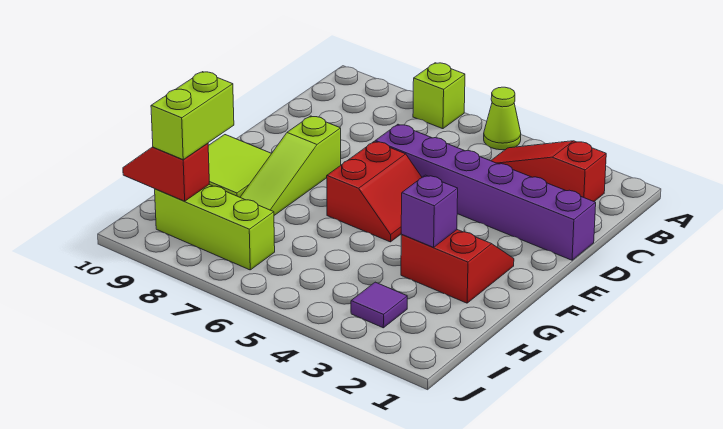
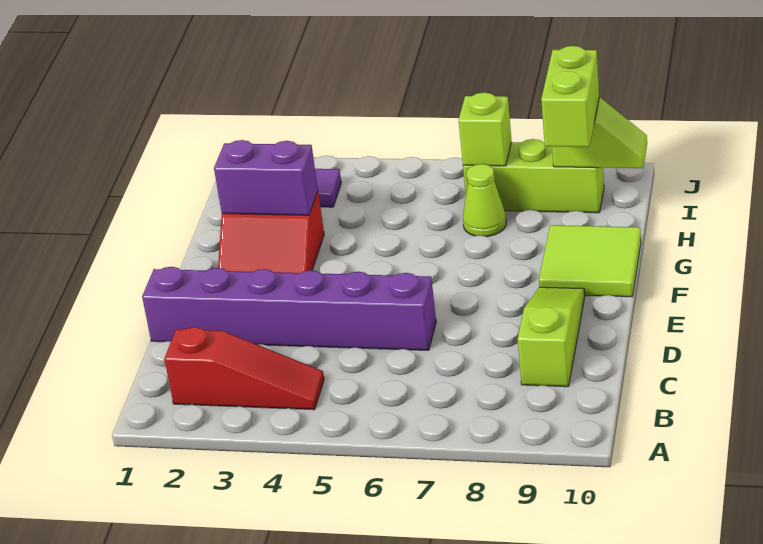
lime cone A5 level 1 -> lime cone H7 level 1
lime brick A7 level 1 -> lime brick I7 level 2
red slope E5:F6 level 1 top 6 -> none
lime slope E8:G8 level 1 top E -> lime slope C9:E9 level 1 top C
purple brick G3 level 2 -> purple brick G2:G3 level 2
red slope I9:I10 level 2 top 9 -> lime slope I9:I10 level 2 top 9

